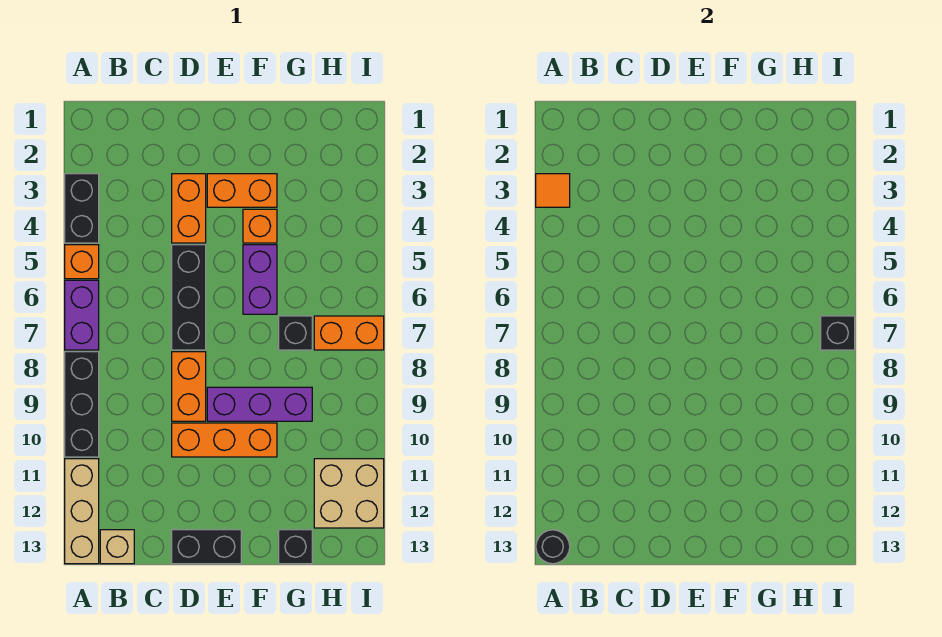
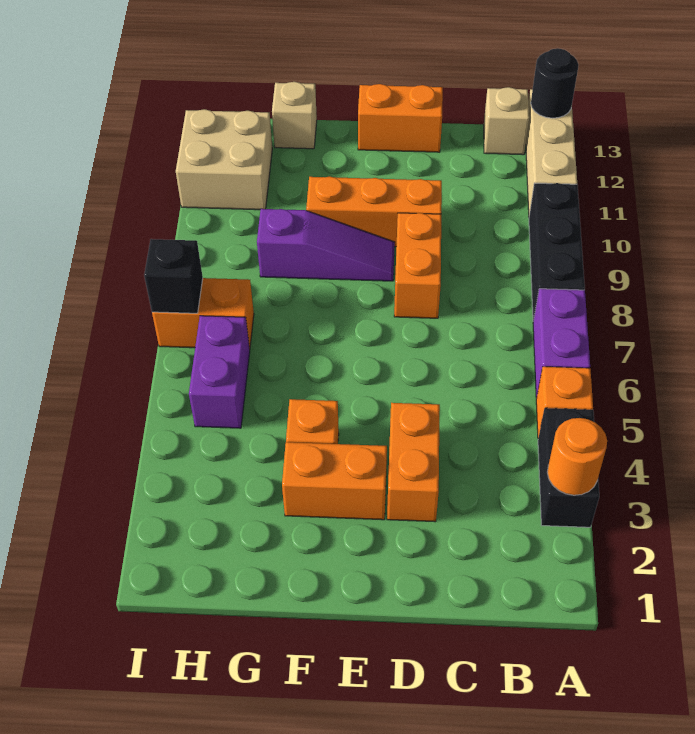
orange tile A3 level 2 -> orange round brick A3 level 2
black brick D5:D7 level 1 -> none
black brick D13:E13 level 1 -> orange brick D13:E13 level 1
purple brick E9:G9 level 1 -> purple slope E9:G9 level 1 top G
purple brick F5:F6 level 1 -> purple brick H5:H6 level 1
black brick G7 level 1 -> none
black brick G13 level 1 -> tan brick G13 level 1

